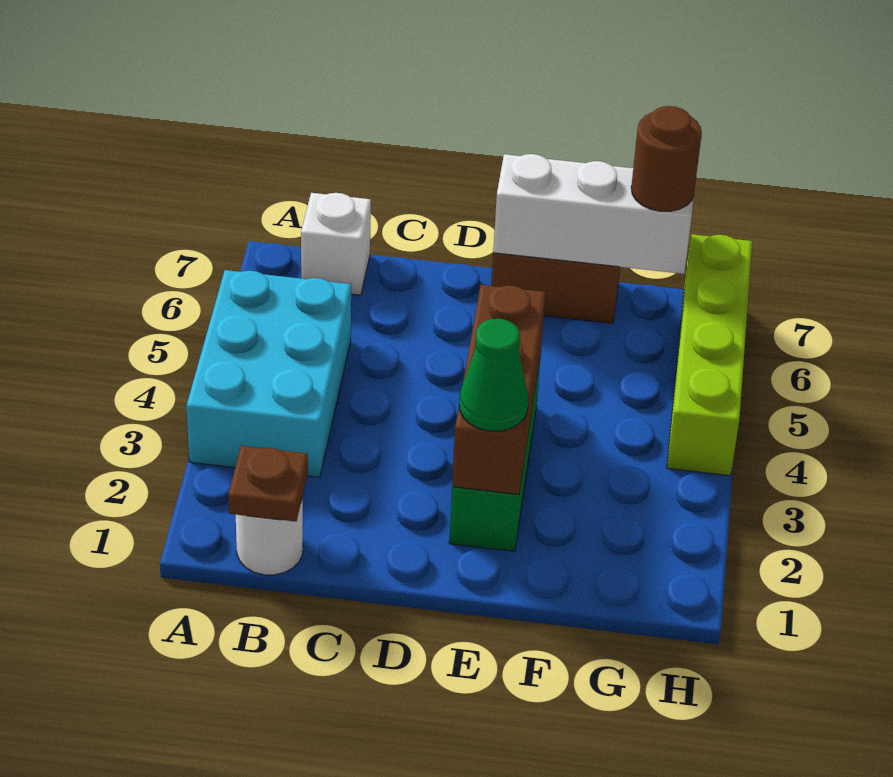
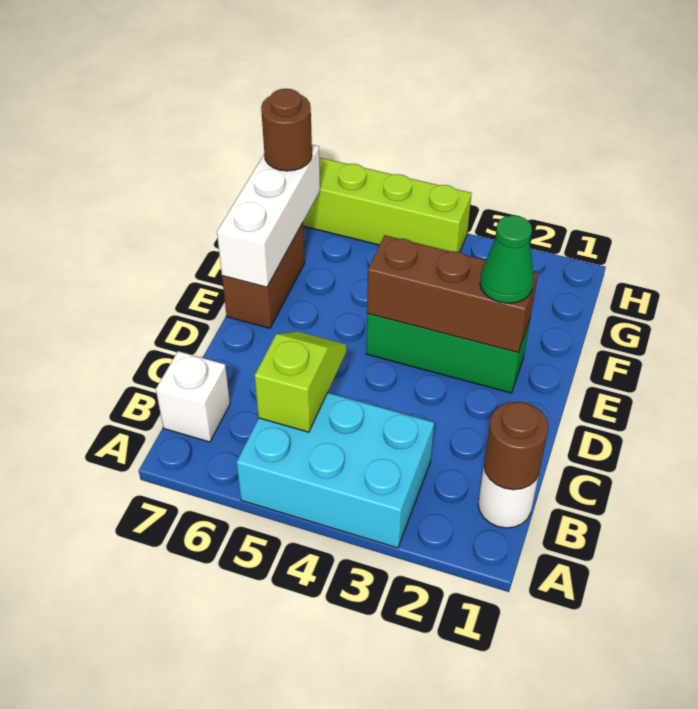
brown plate B1 level 2 -> brown round brick B1 level 2
none -> lime slope B5:C5 level 2 top B

